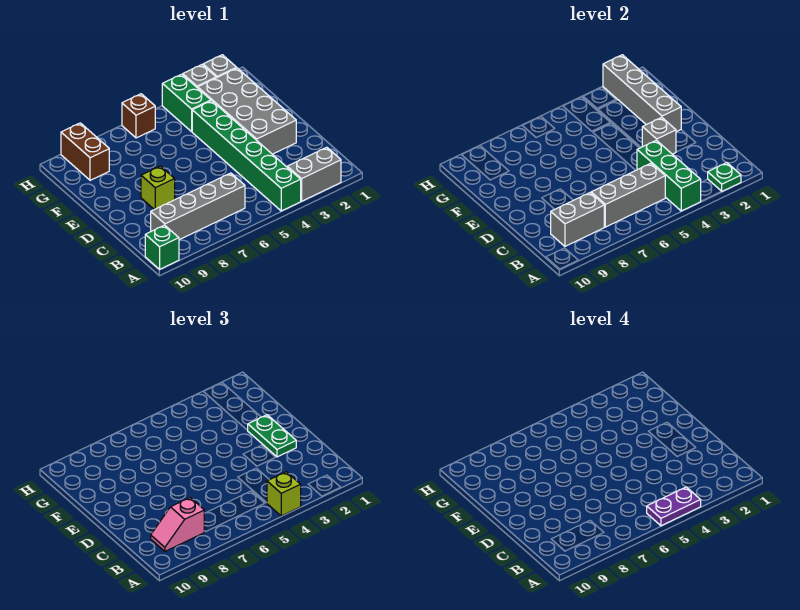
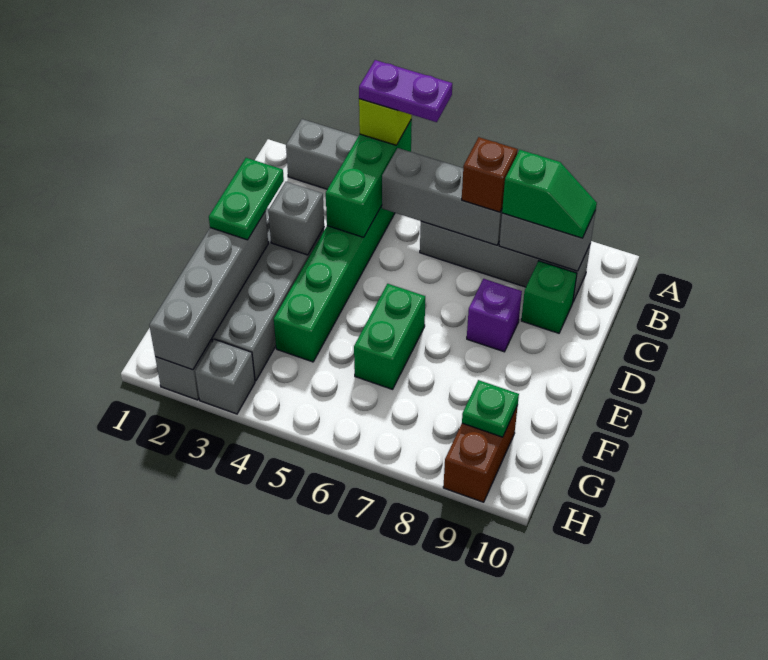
green plate A2 level 2 -> green plate G9 level 2
green brick A10 level 1 -> green brick C9 level 1
pink slope B8:B9 level 3 top 8 -> green slope B8:B9 level 3 top 8
lime brick D8 level 1 -> purple brick D8 level 1
green brick G4:H4 level 1 -> green brick E6:F6 level 1
brown brick H6 level 1 -> brown brick B7 level 3

